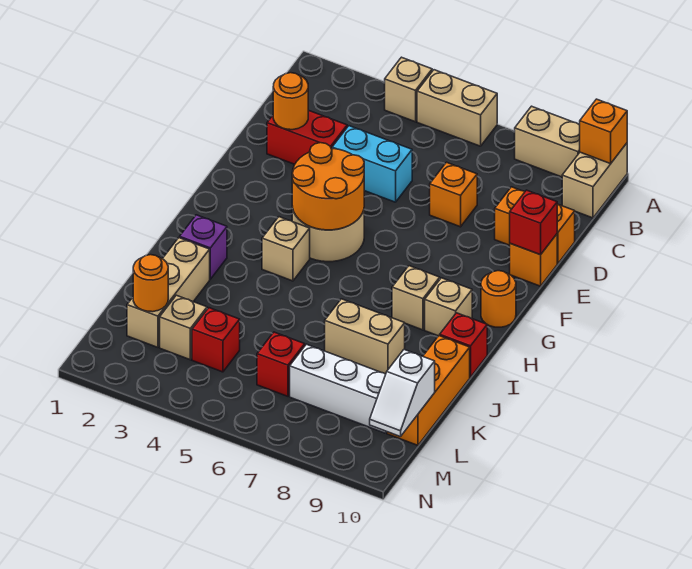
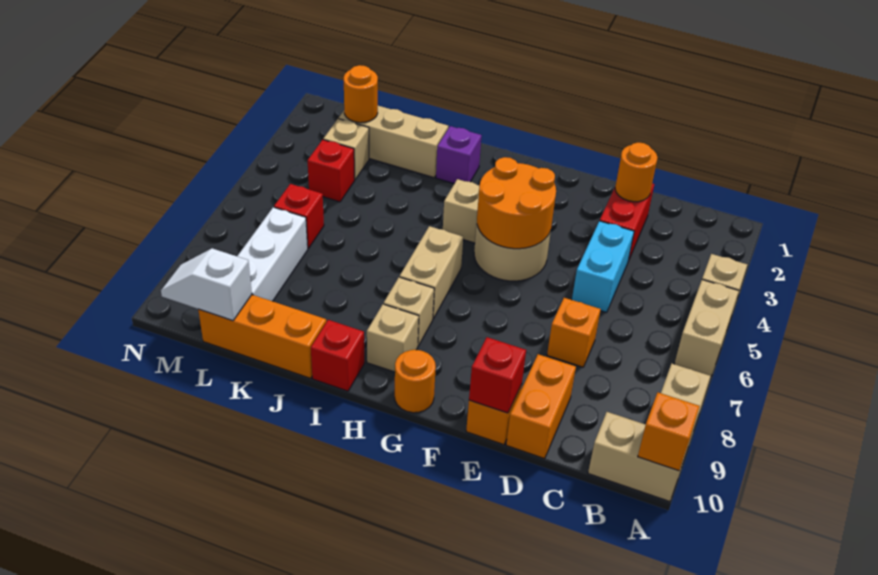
tan brick J7:J8 level 1 -> tan brick H6:H7 level 1

